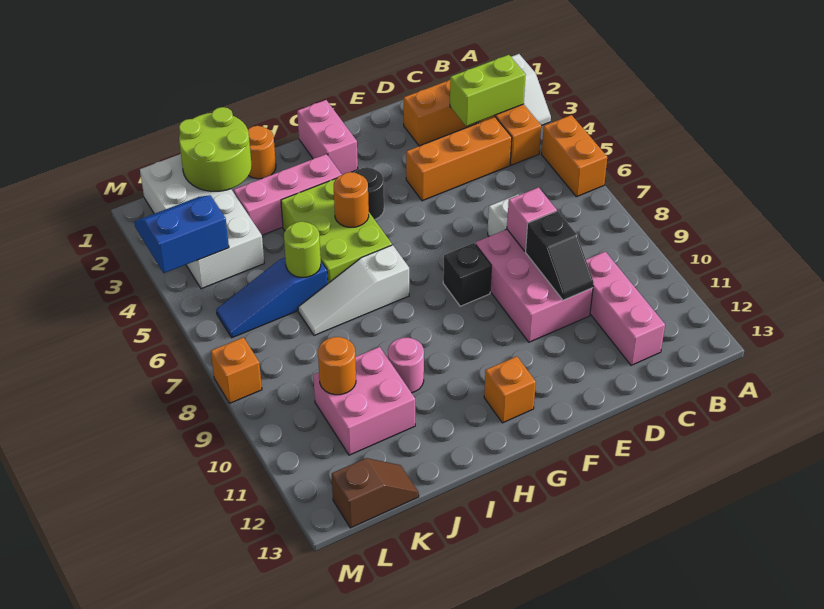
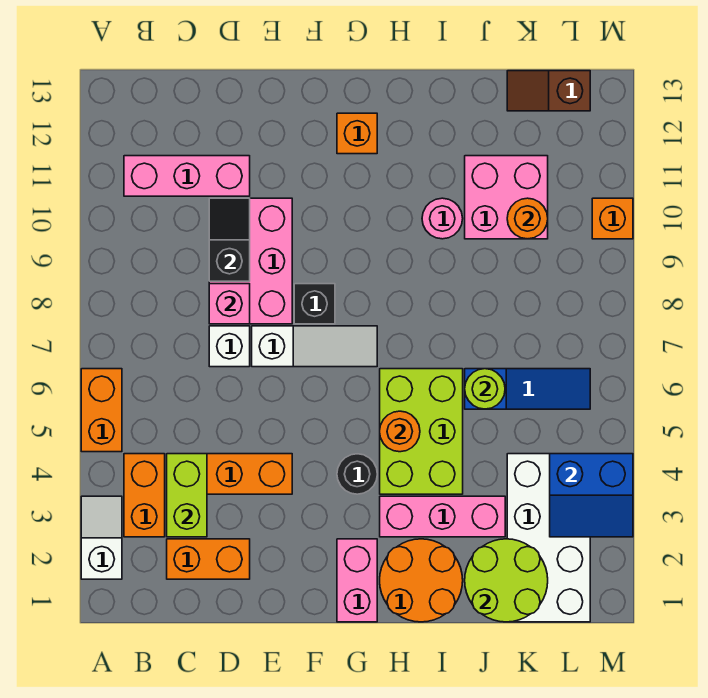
lime brick B3:C3 level 2 -> lime brick C3:C4 level 2
pink brick C10:C12 level 1 -> pink brick B11:D11 level 1
white slope H7:J7 level 1 top H -> white slope E7:G7 level 1 top E
orange round brick I1 level 1 -> orange round brick H1:I2 level 1
orange brick M8 level 1 -> orange brick M10 level 1

